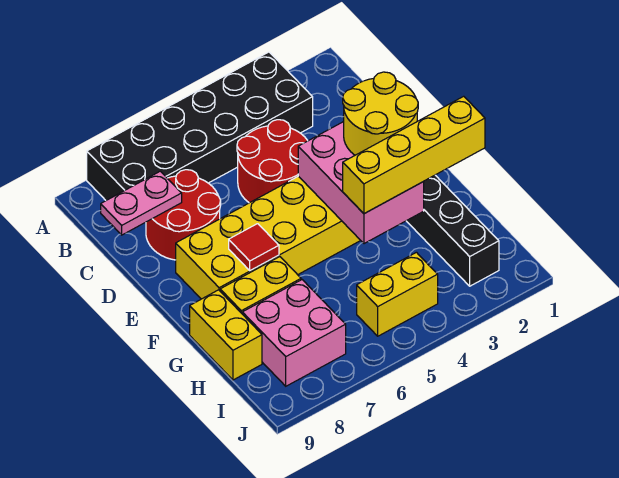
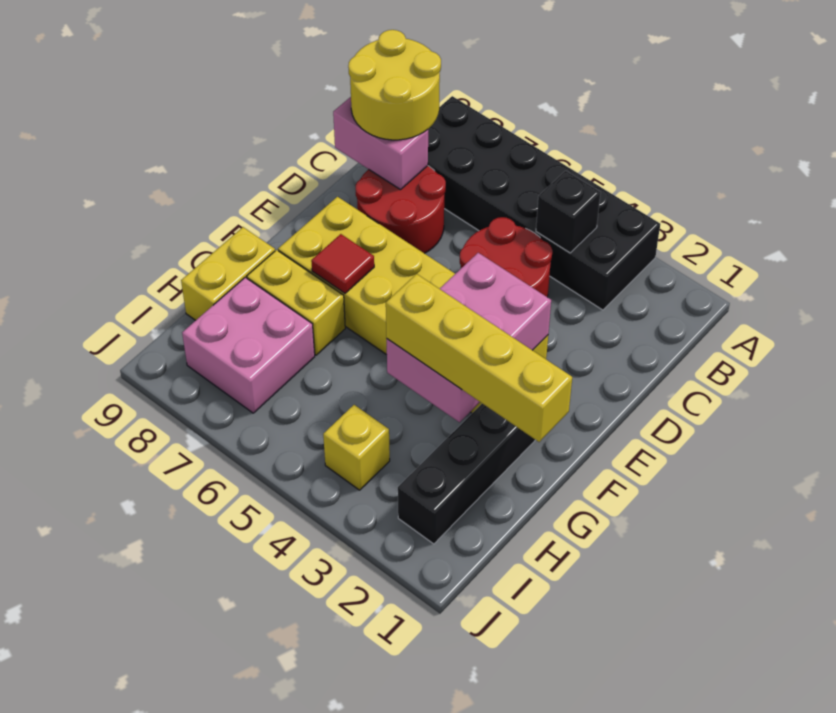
none -> black brick B4 level 2
pink plate C8:C9 level 2 -> pink brick C8:C9 level 2
yellow round brick E2:F3 level 3 -> yellow round brick B8:C9 level 3
yellow brick I4:I5 level 1 -> yellow brick I4 level 1

